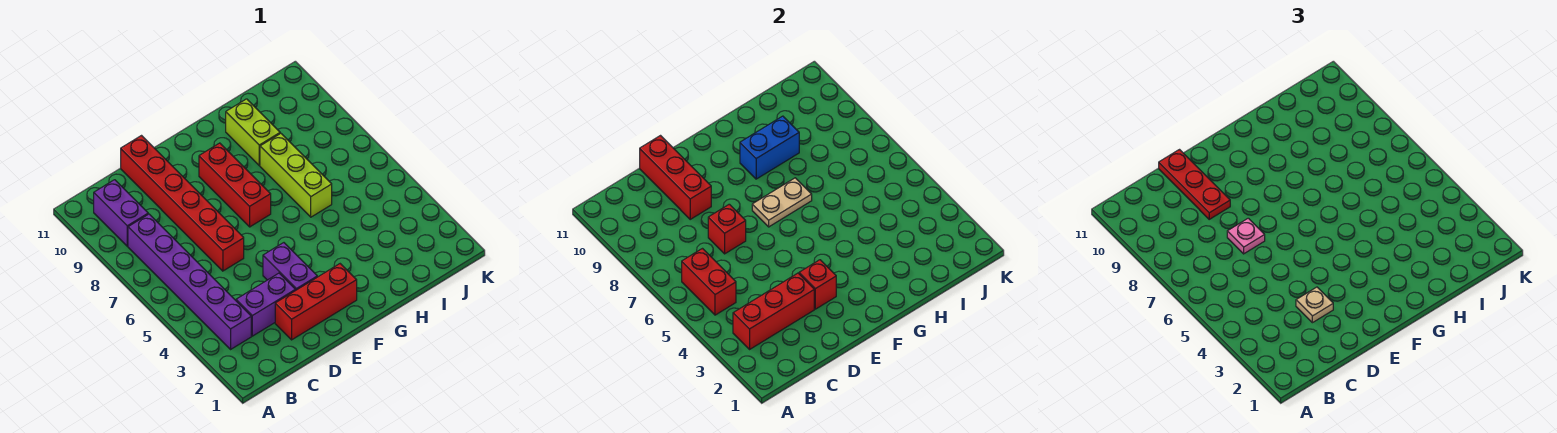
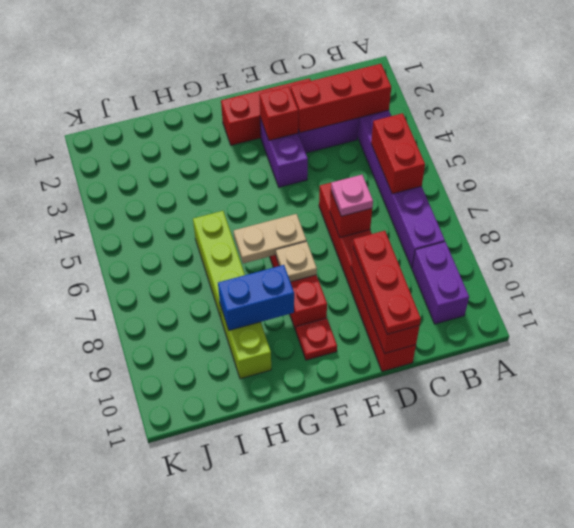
tan plate D3 level 3 -> tan plate F8 level 2
none -> red plate F10 level 1

